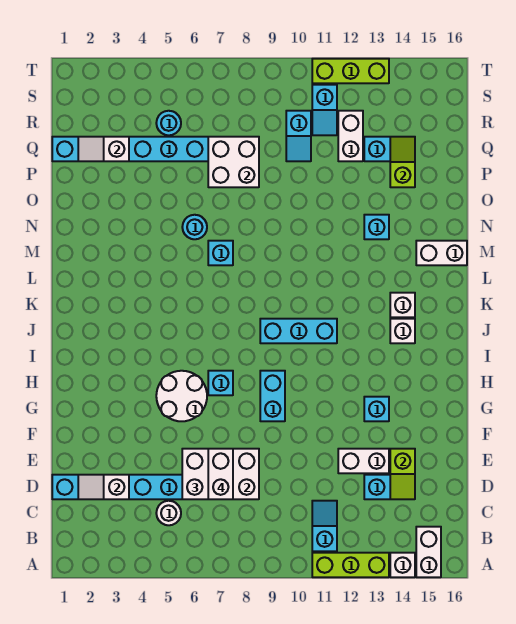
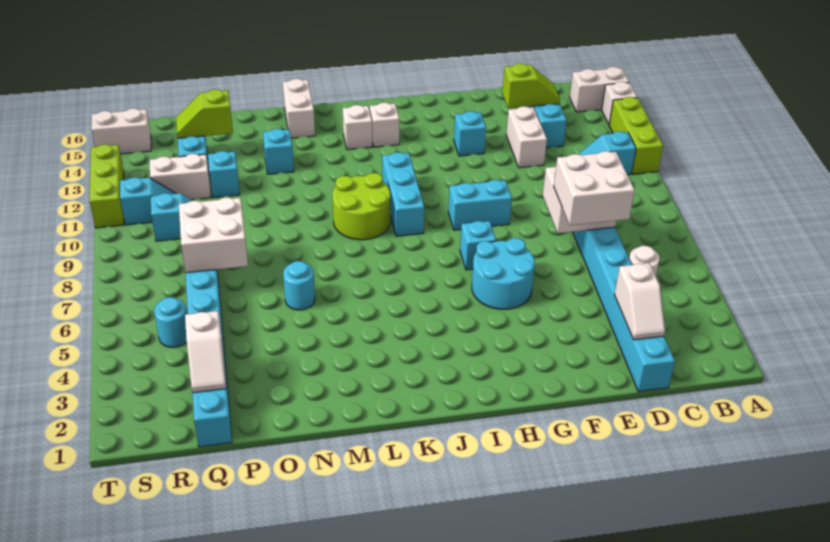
white brick D7:E7 level 4 -> white brick S15:T15 level 1
white round brick G5:H6 level 1 -> cyan round brick G5:H6 level 1
none -> lime round brick K9:L10 level 1
cyan brick M7 level 1 -> cyan brick P12 level 1

